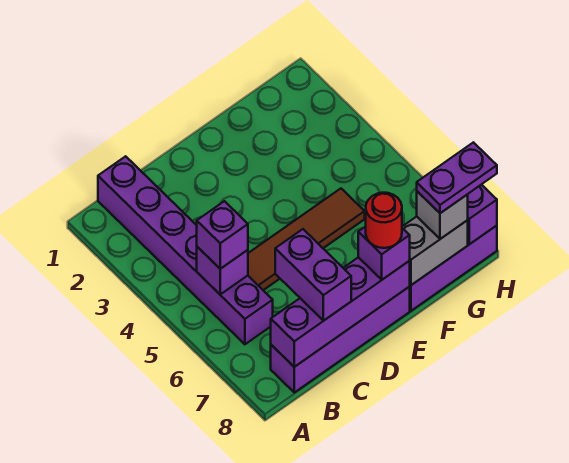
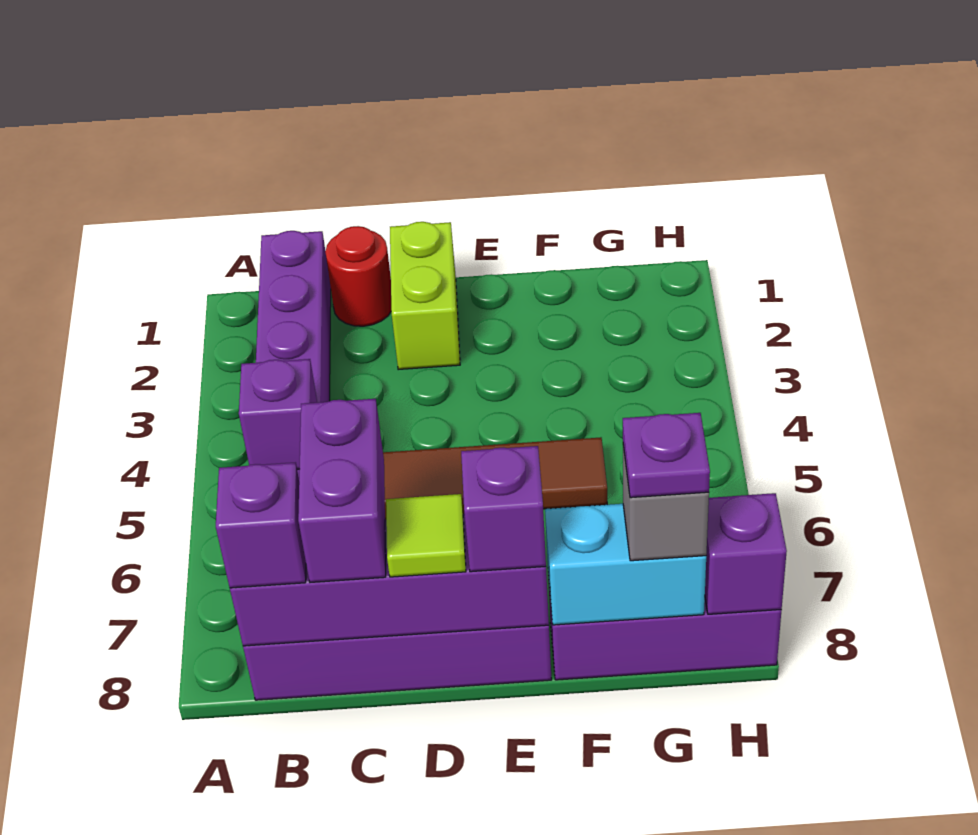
purple brick B5 level 3 -> purple brick B8 level 3
none -> lime brick D1:D2 level 1
none -> lime tile D8 level 3
red round brick E8 level 4 -> red round brick C1 level 1
grey brick F8:G8 level 2 -> cyan brick F8:G8 level 2
purple plate G8:H8 level 4 -> purple plate G8 level 4

